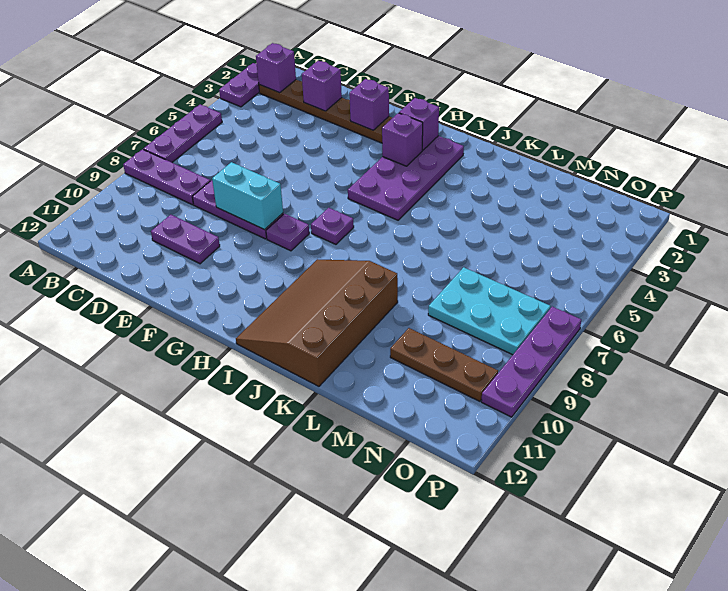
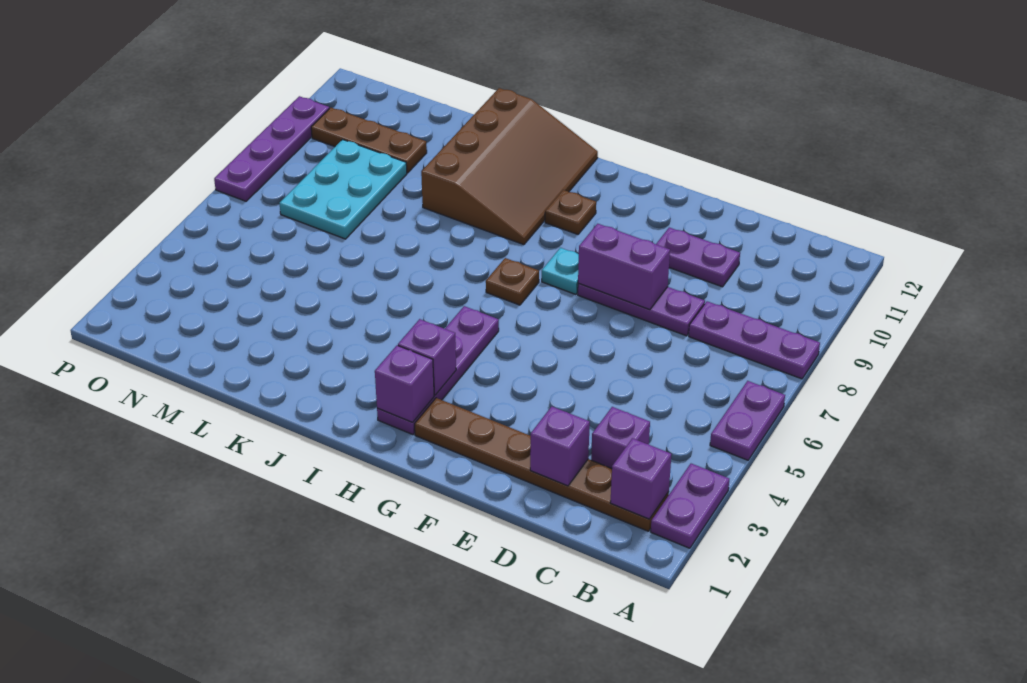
purple plate A5:A7 level 1 -> purple plate A5:A6 level 1
cyan brick E8:F8 level 2 -> purple brick E8:F8 level 2
purple brick F2 level 2 -> purple brick C3 level 1
purple plate G8 level 1 -> cyan plate G8 level 1
purple plate H2:I5 level 1 -> purple plate H2:H5 level 1
purple plate H7 level 1 -> brown plate H7 level 1
none -> brown plate H10 level 1
cyan plate M7:O8 level 1 -> cyan plate M7:N9 level 1

